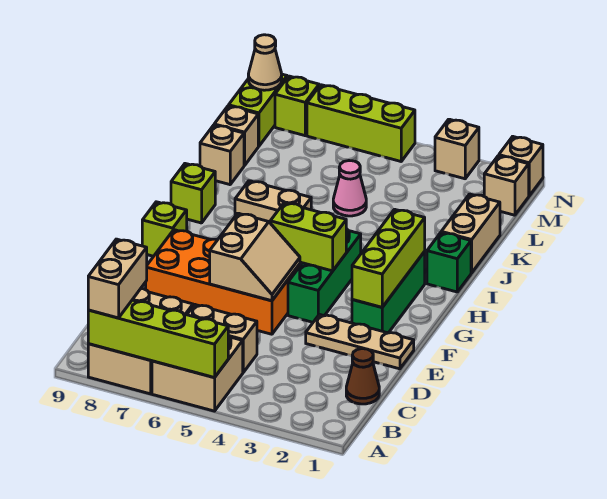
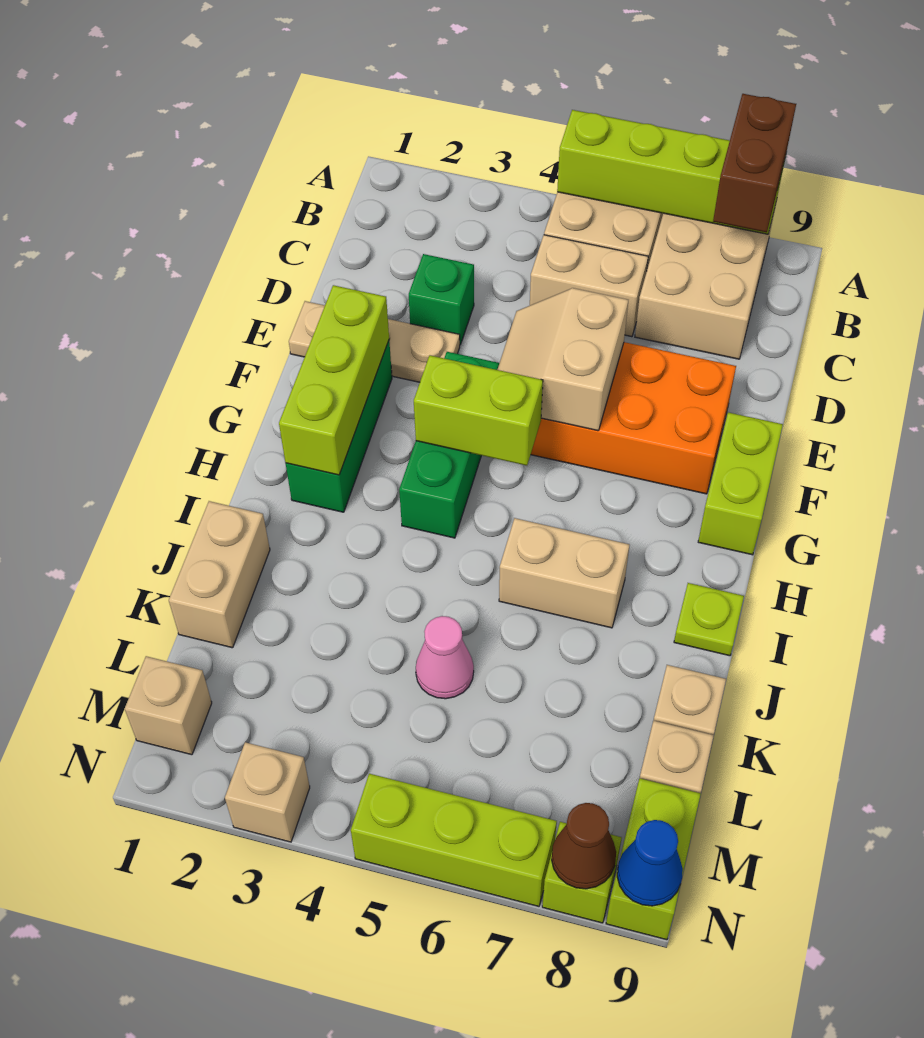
tan brick A8:B8 level 3 -> brown brick A8:B8 level 3
brown cone C1 level 1 -> brown cone N8 level 2
lime brick G9 level 1 -> lime brick F9:G9 level 1
green brick I1 level 1 -> green brick D3 level 1
lime brick I9 level 1 -> lime plate I9 level 1
tan brick N1 level 1 -> none
tan cone N9 level 2 -> blue cone N9 level 2

